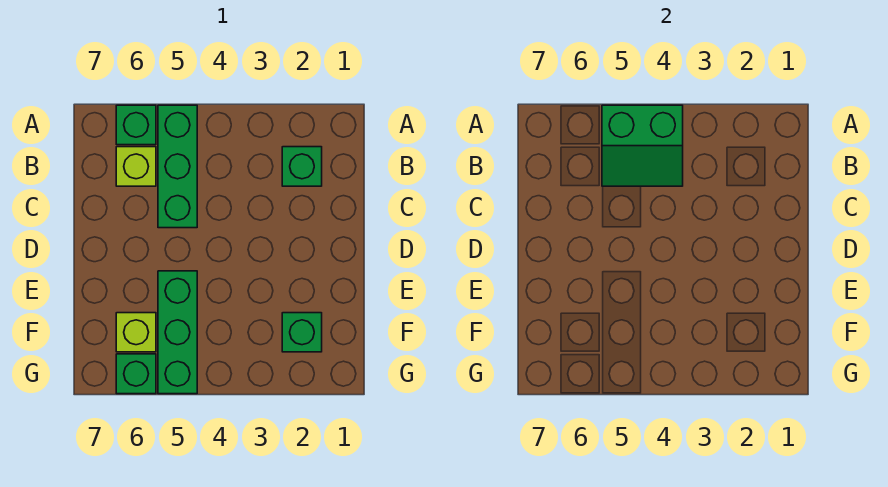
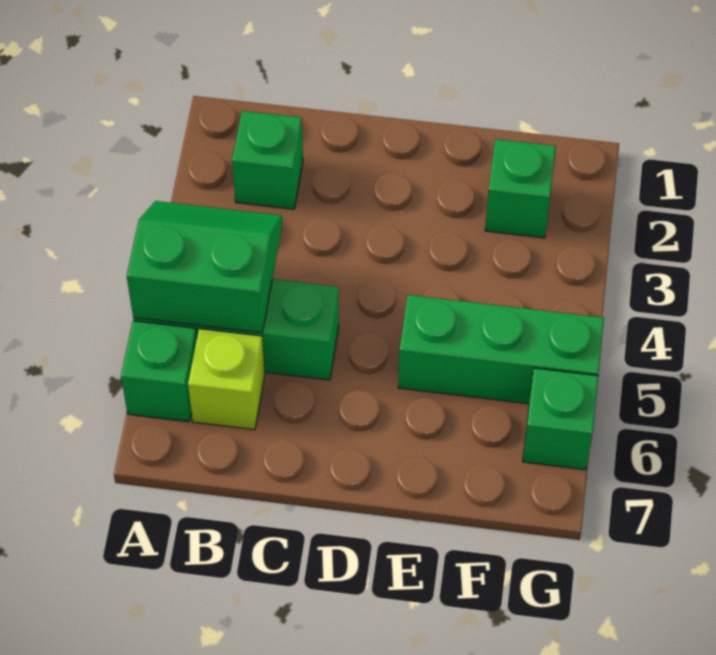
green slope A4:B5 level 2 top A -> green slope A4:B5 level 2 top 5
lime brick F6 level 1 -> none

